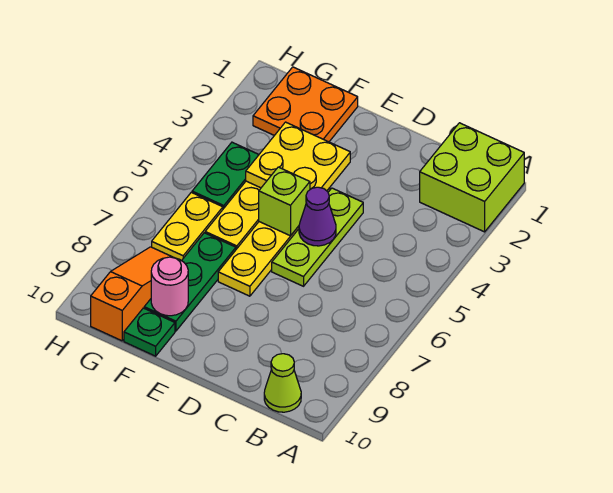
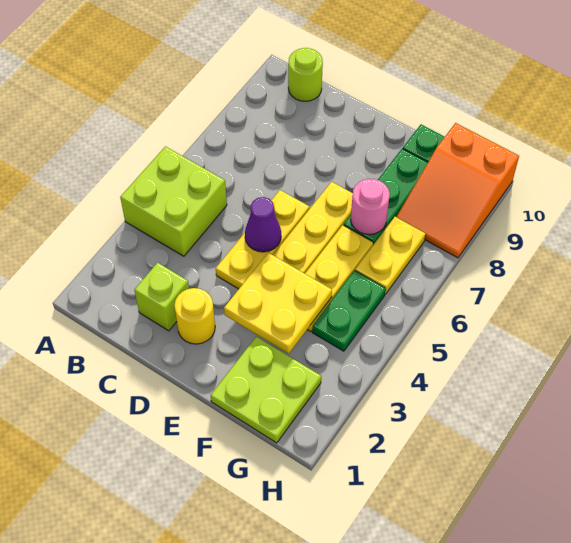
lime brick A1:B2 level 1 -> lime brick A4:B5 level 1
lime cone B10 level 1 -> lime round brick B10 level 1
none -> yellow round brick D2 level 1
lime plate D4:D6 level 1 -> yellow plate D4:D6 level 1
lime brick E5 level 2 -> lime brick C2 level 1
orange plate F1:G2 level 1 -> lime plate F1:G2 level 1
pink round brick F9 level 2 -> pink round brick F7 level 2
orange slope G8:G10 level 1 top 10 -> orange slope G8:H10 level 1 top 10

